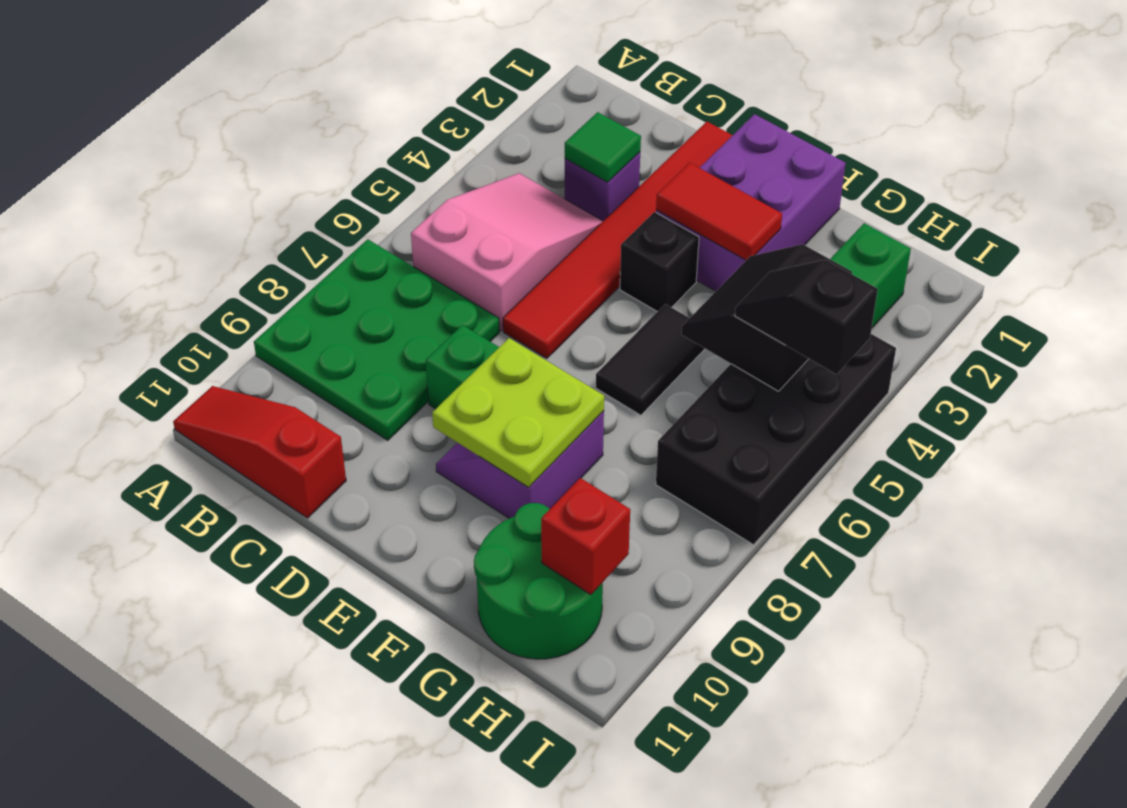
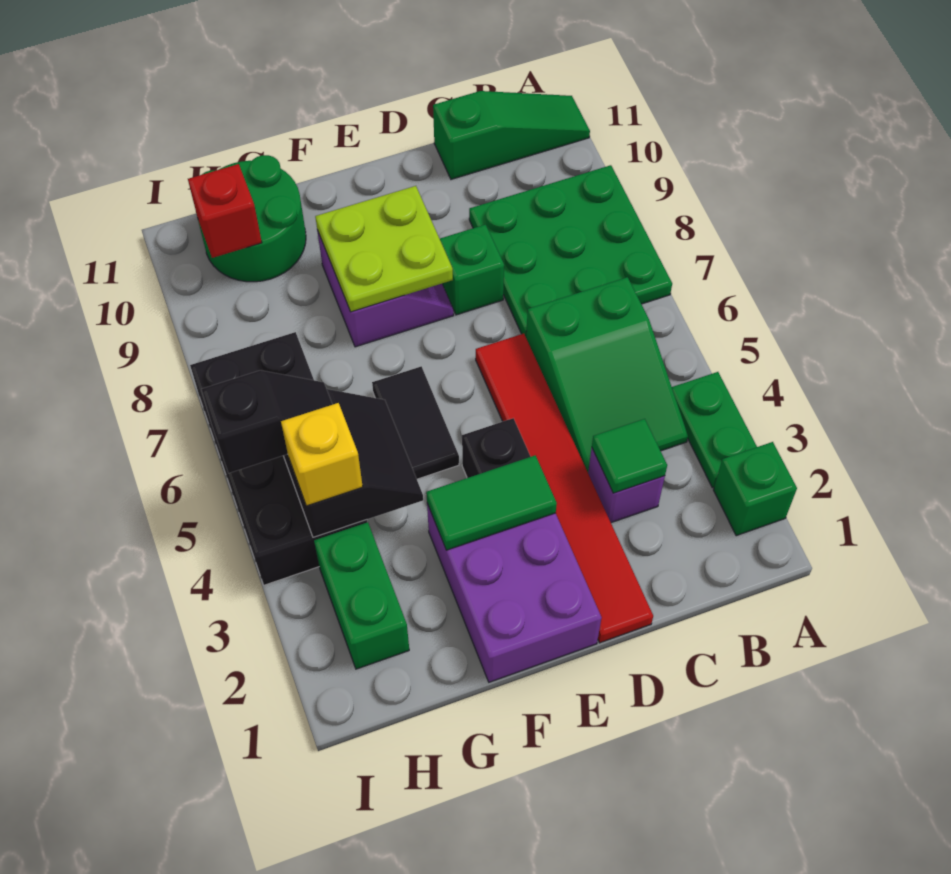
none -> green brick A2 level 1
none -> green plate A3:A4 level 1
red slope A11:C11 level 1 top C -> green slope A11:C11 level 1 top C
pink slope B4:C6 level 1 top 6 -> green slope B4:C6 level 1 top 6
red tile E3:F3 level 2 -> green tile E3:F3 level 2
none -> yellow brick H4 level 3

